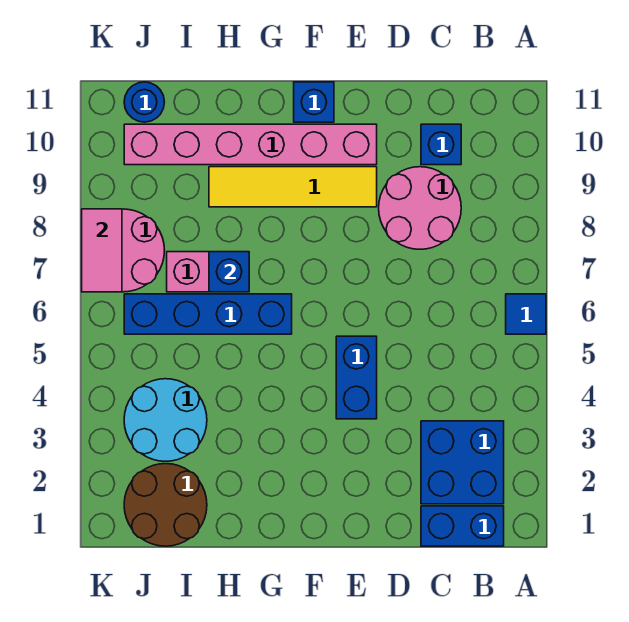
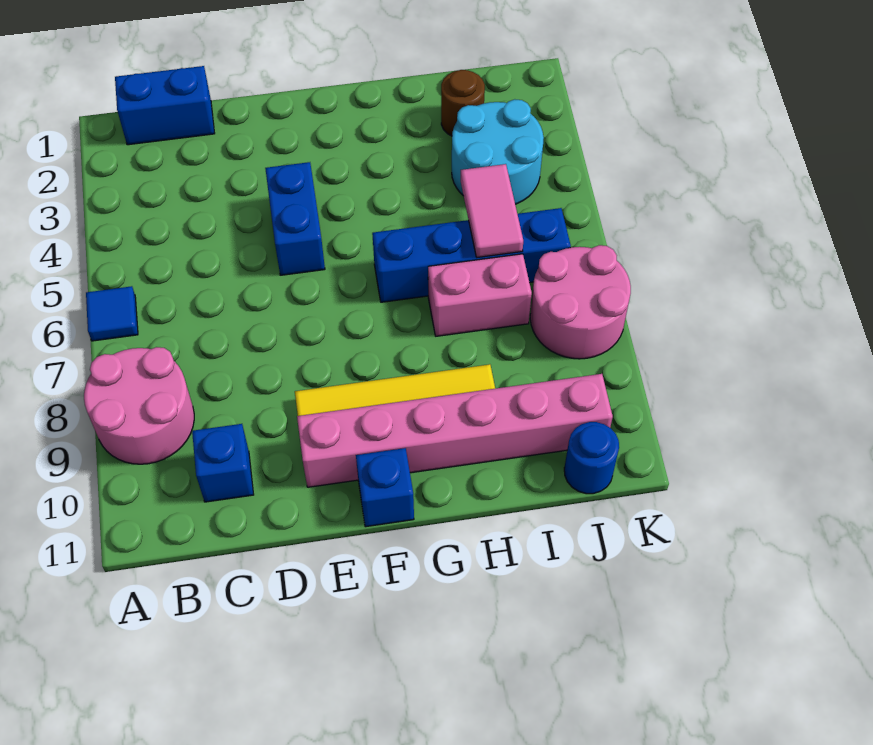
blue brick B2:C3 level 1 -> none
pink round brick C8:D9 level 1 -> pink round brick A8:B9 level 1
blue brick H7 level 2 -> none
brown round brick I1:J2 level 1 -> brown round brick I2 level 1
pink tile K7:K8 level 2 -> pink tile I5:I6 level 2

